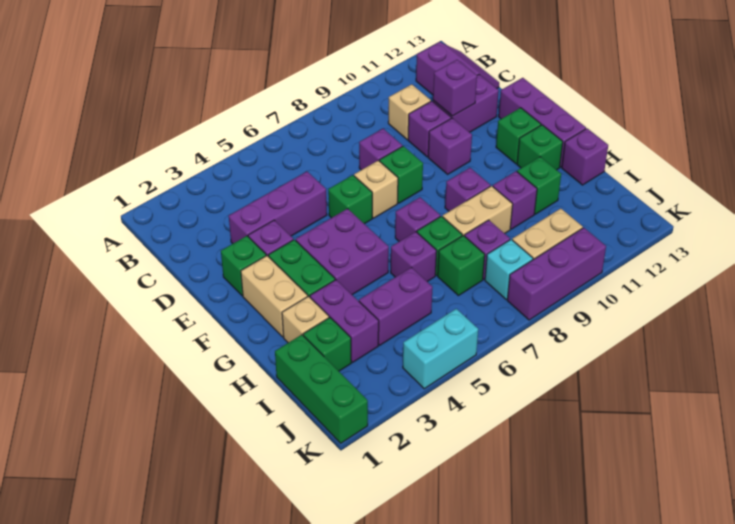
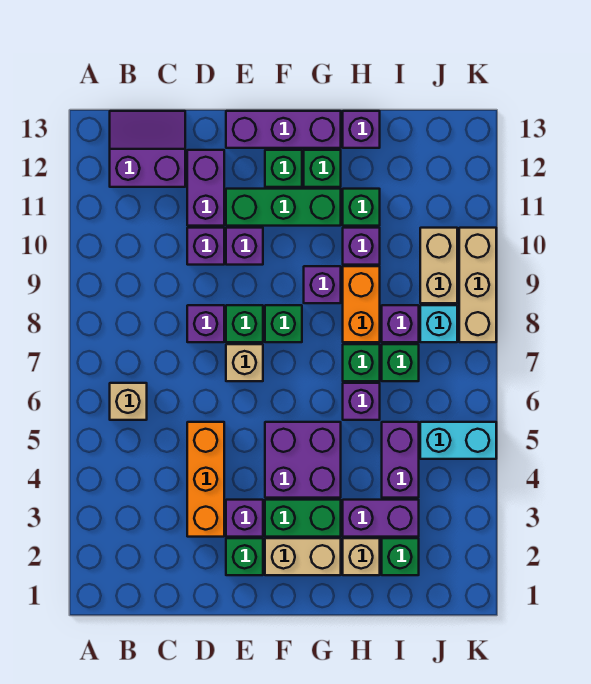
tan brick C10 level 1 -> tan brick B6 level 1
purple brick D3:D5 level 1 -> orange brick D3:D5 level 1
purple brick D11 level 2 -> none
green brick E6 level 1 -> green brick F8 level 1
purple brick G7 level 1 -> none
tan brick H8:H9 level 1 -> orange brick H8:H9 level 1
green brick I1:K1 level 1 -> green brick E11:G11 level 1
cyan brick K4:K5 level 1 -> cyan brick J5:K5 level 1
purple brick K8:K10 level 1 -> tan brick K8:K10 level 1

